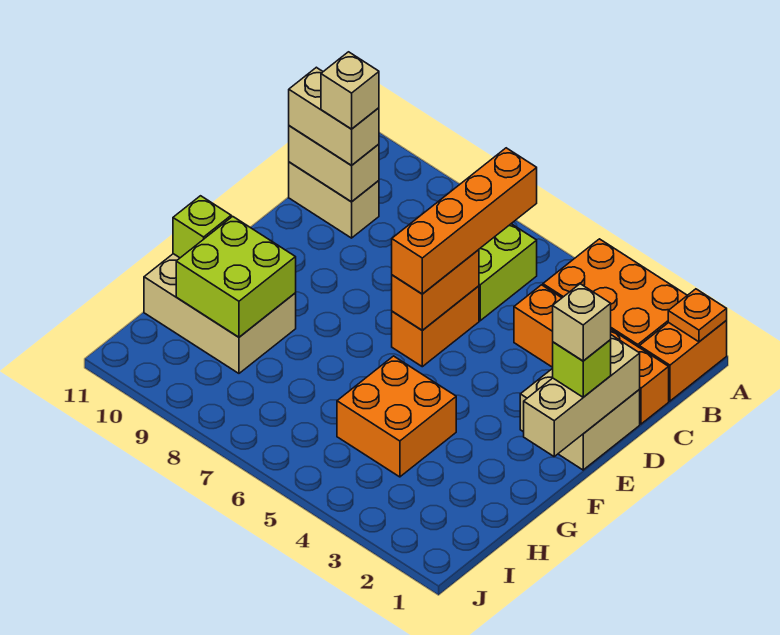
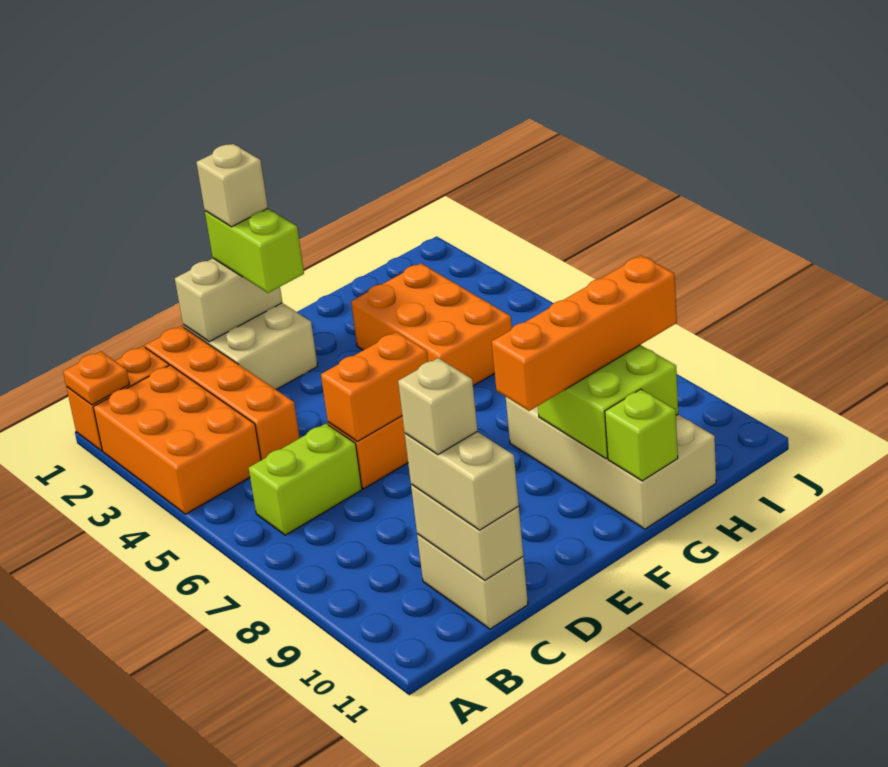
orange brick B6:E6 level 3 -> orange brick F9:I9 level 3
tan brick D1:F1 level 2 -> tan brick D1:E1 level 2
lime brick E1 level 3 -> lime brick E1:E2 level 3
orange brick G4:H5 level 1 -> orange brick G3:H5 level 1
tan brick G9:H11 level 1 -> tan brick G8:H11 level 1

